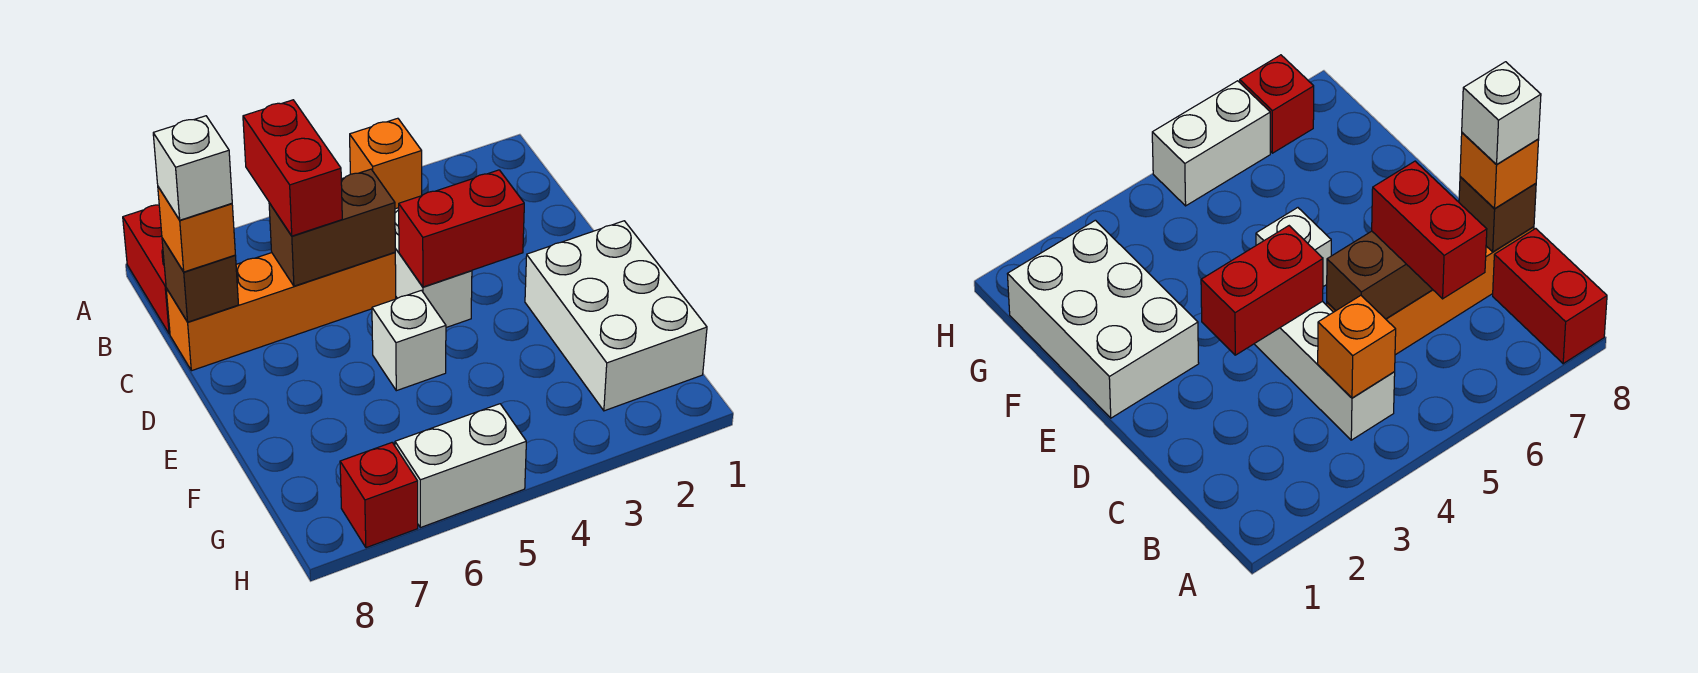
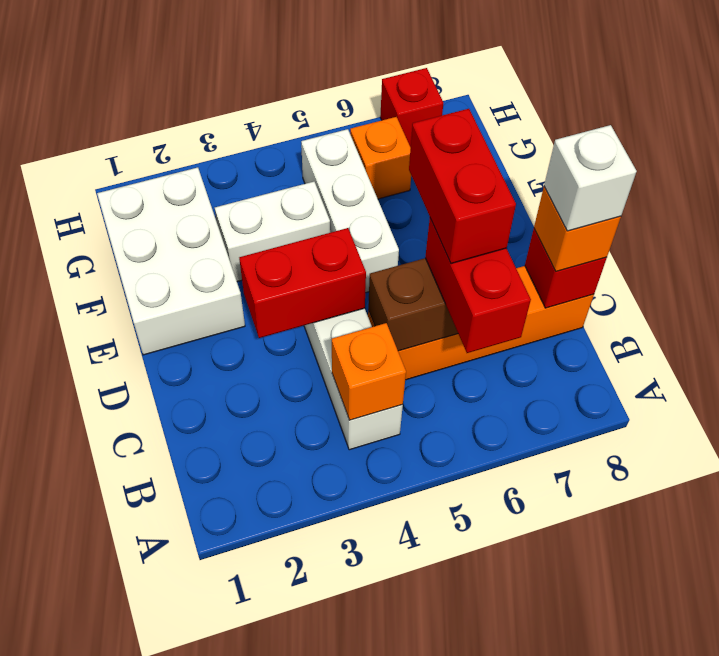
red brick A8:B8 level 1 -> red brick C6:D6 level 4
brown brick C8 level 2 -> red brick C8 level 2
white brick E5 level 1 -> white brick E5:G5 level 1
none -> orange brick G6 level 1
white brick H5:H6 level 1 -> white brick F3:F4 level 1

